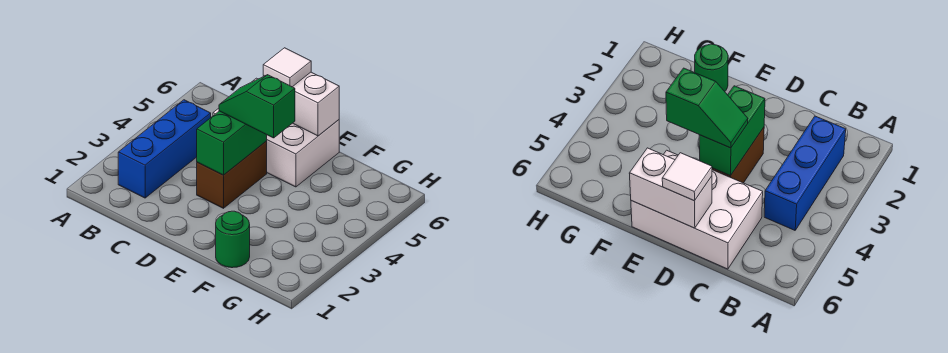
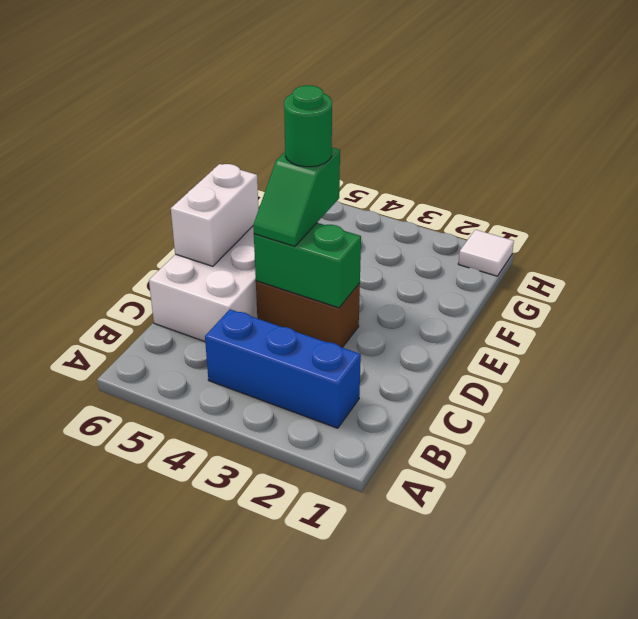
white tile D6 level 3 -> white tile H1 level 1
green round brick F1 level 1 -> green round brick E4 level 4

